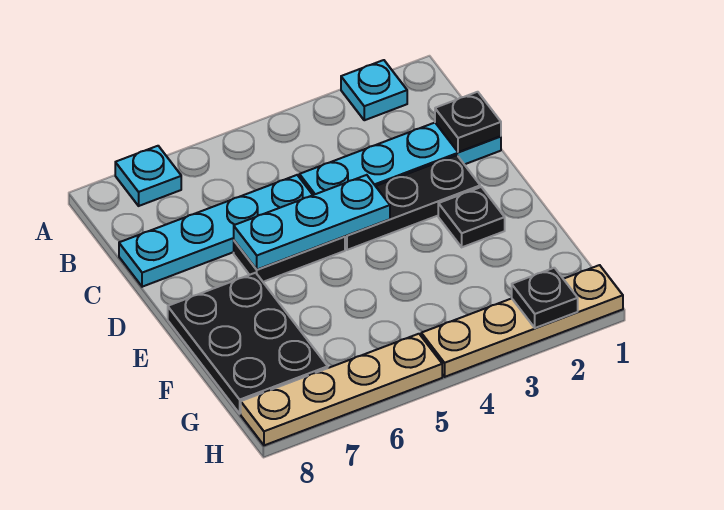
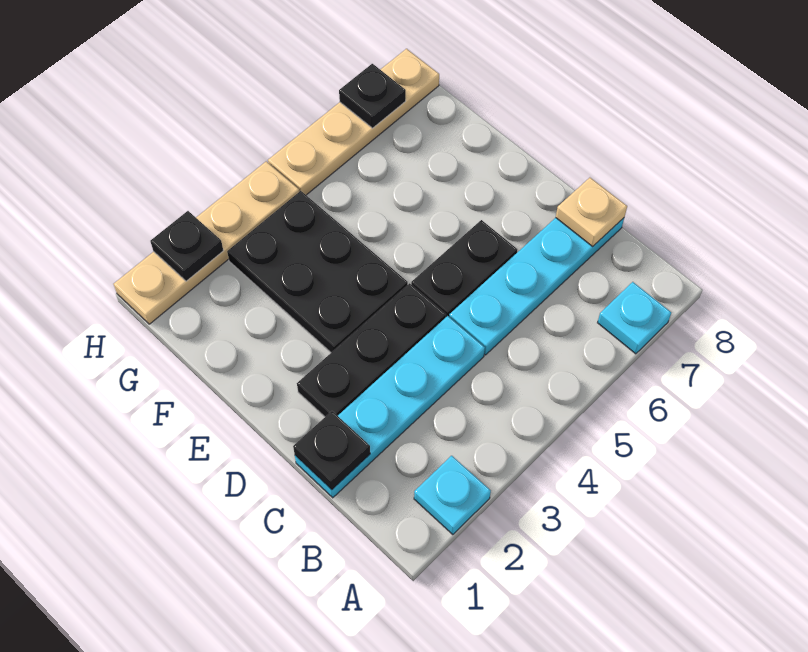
none -> tan plate C8 level 2
cyan plate D4:D6 level 2 -> none
black plate E2 level 1 -> black plate H7 level 2
black plate E7:G8 level 1 -> black plate E3:G4 level 1

